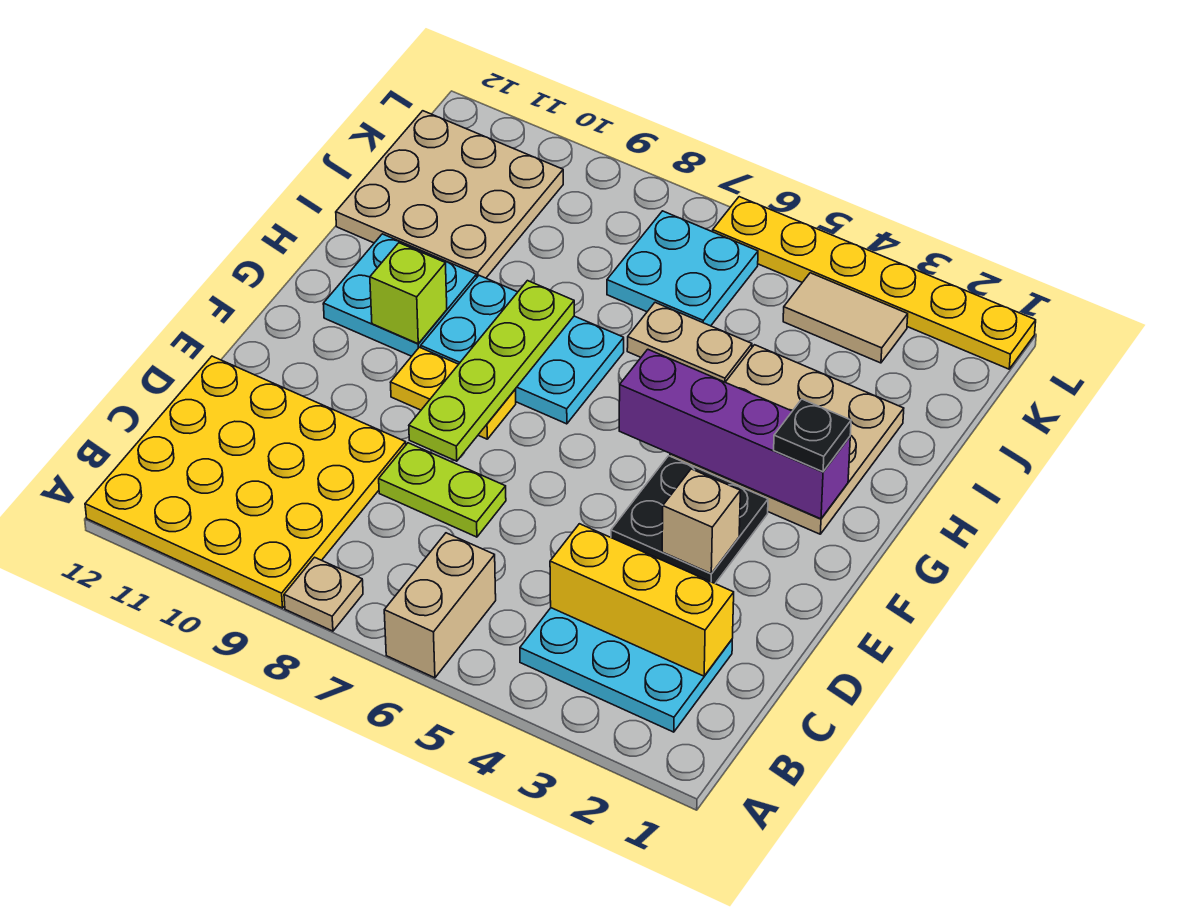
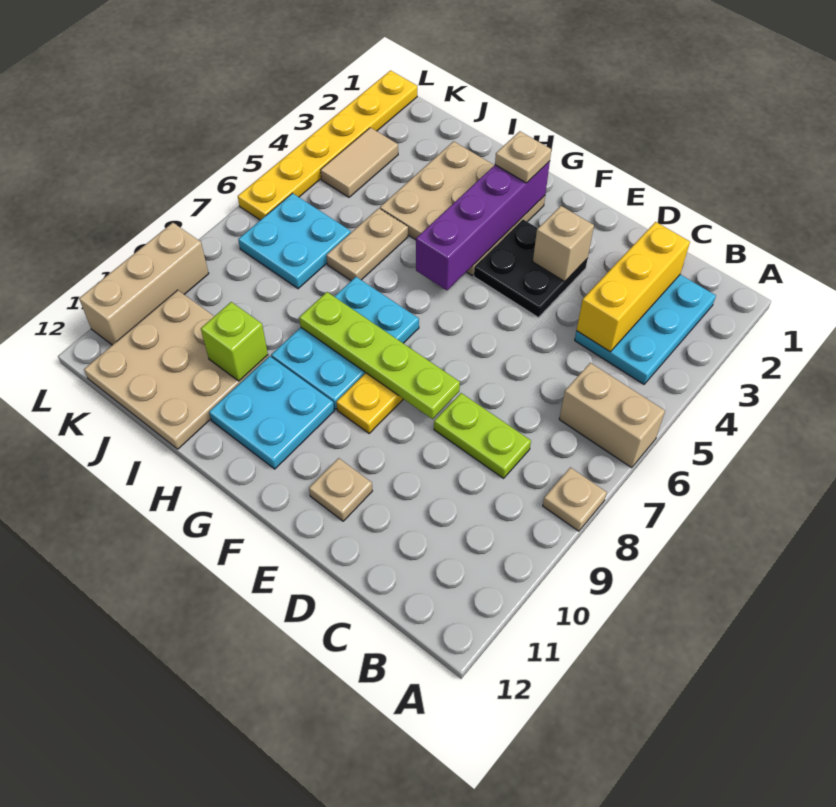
yellow plate A9:D12 level 1 -> none
lime plate D7:D8 level 1 -> lime plate C8:D8 level 1
none -> tan plate E11 level 1
black plate G2 level 3 -> tan plate G2 level 3
lime brick G10 level 2 -> lime brick I10 level 2
none -> tan brick L9:L11 level 1

